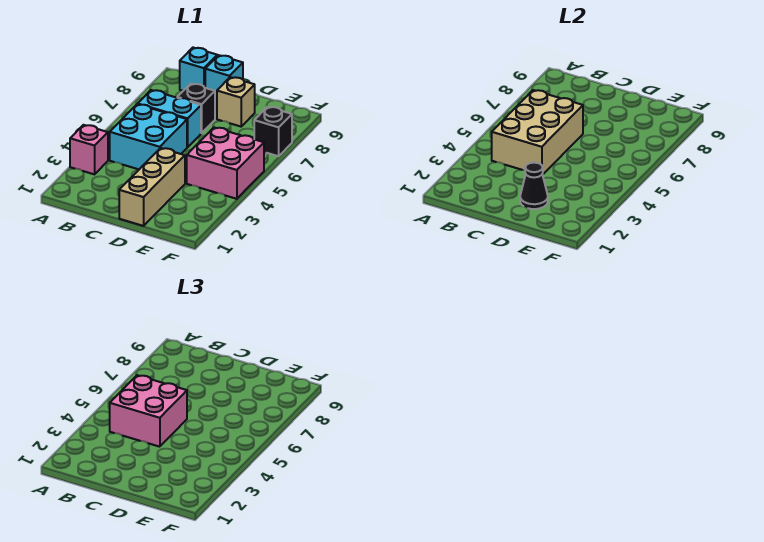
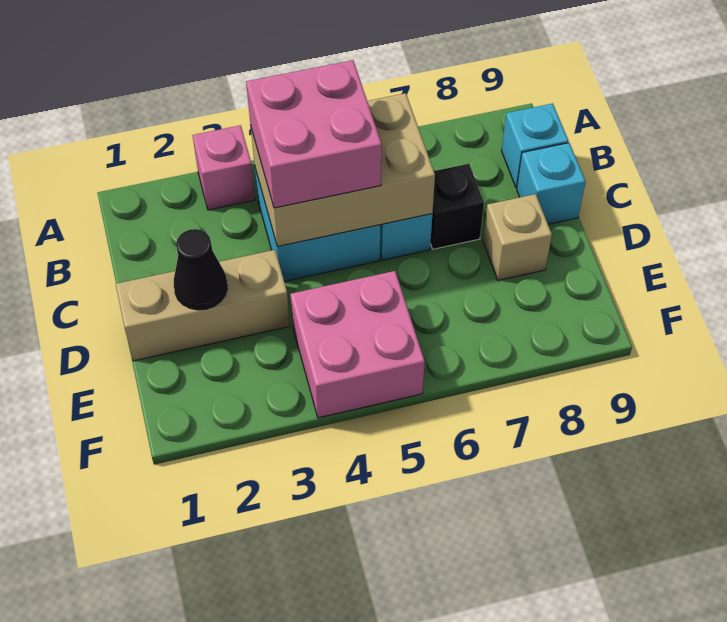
black brick F7 level 1 -> none

